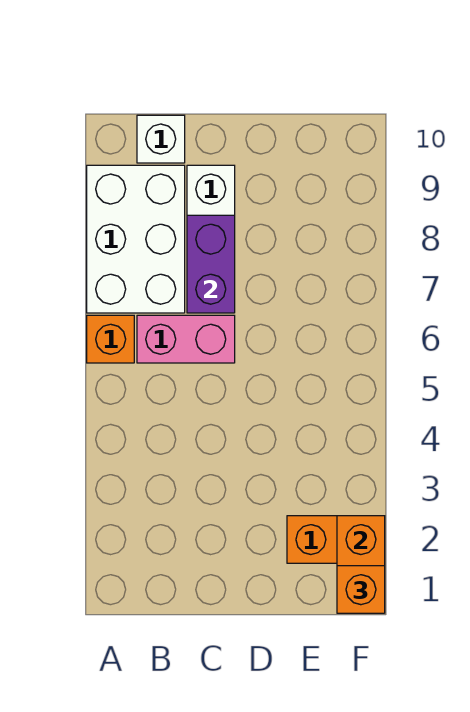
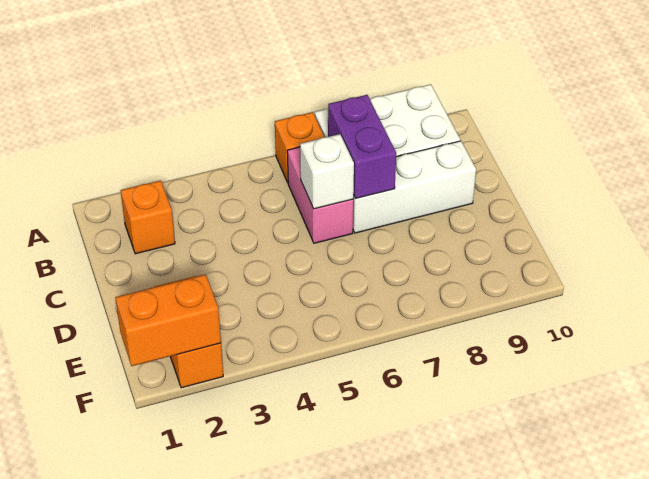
white brick B10 level 1 -> white brick C6 level 2
purple brick C7:C8 level 2 -> purple brick B7:C7 level 2
orange brick F1 level 3 -> orange brick B2 level 1

